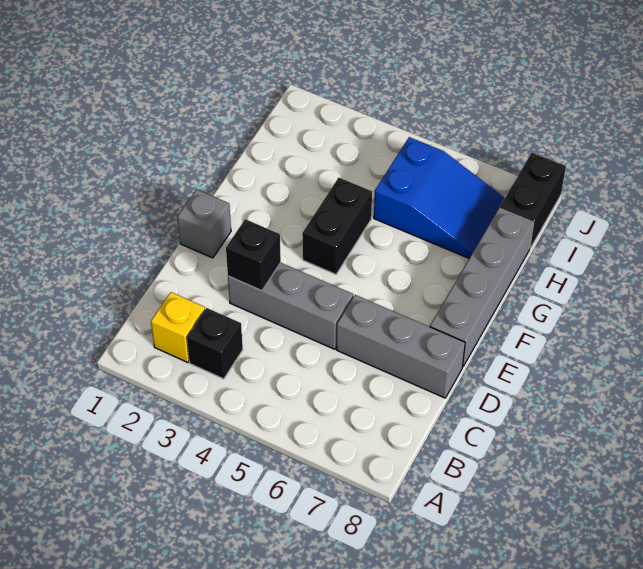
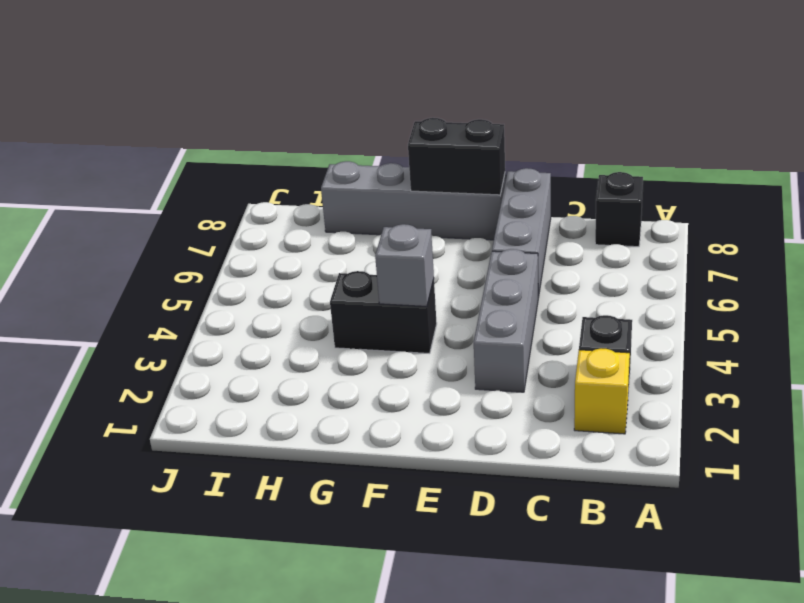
black brick D3 level 2 -> black brick B8 level 1
grey brick E1 level 1 -> grey brick F4 level 2
blue slope H5:I7 level 1 top 5 -> none
black brick I8:J8 level 1 -> black brick E8:F8 level 2

